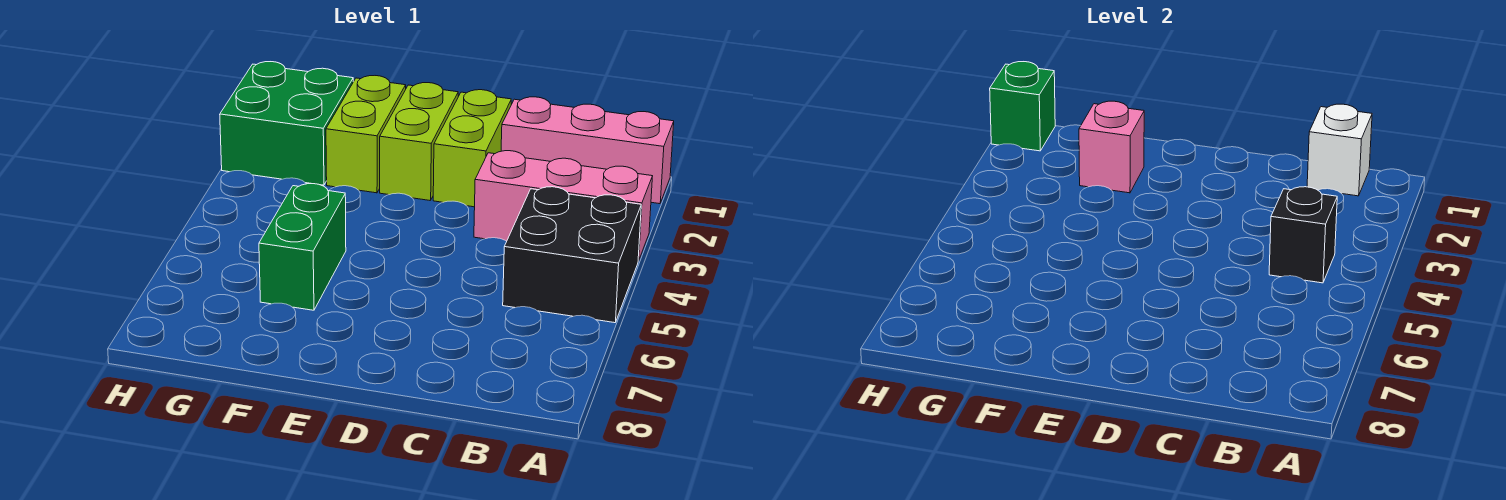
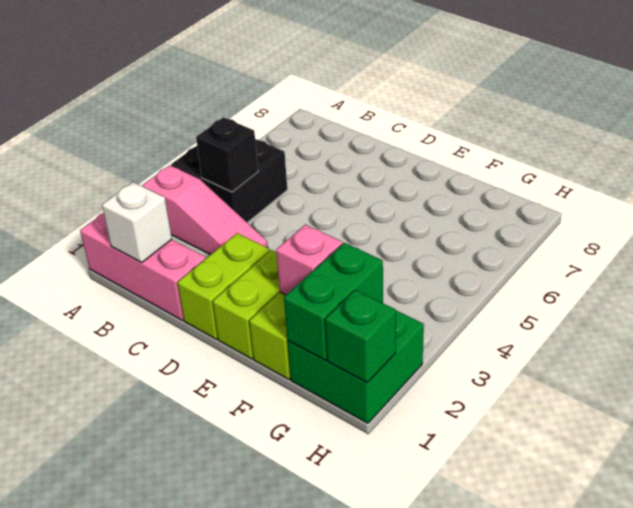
pink brick A3:C3 level 1 -> pink slope A3:C3 level 1 top A
green brick F5:F6 level 1 -> green brick G1:G2 level 2

